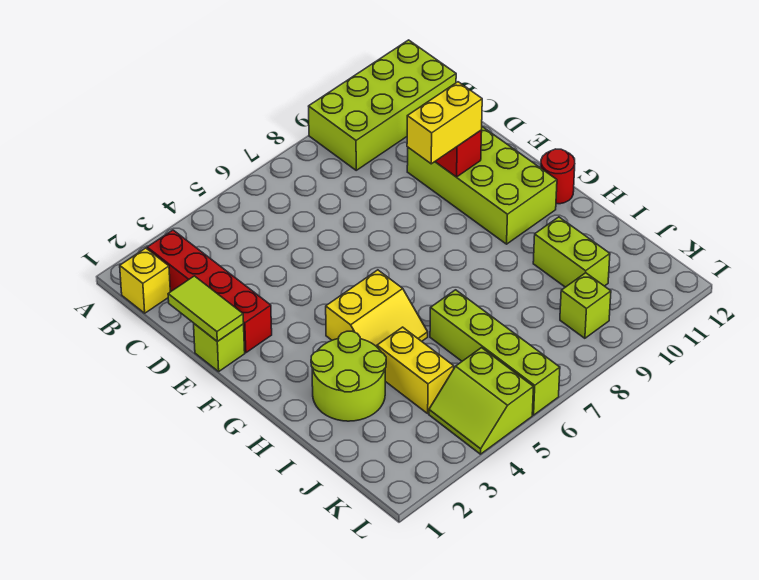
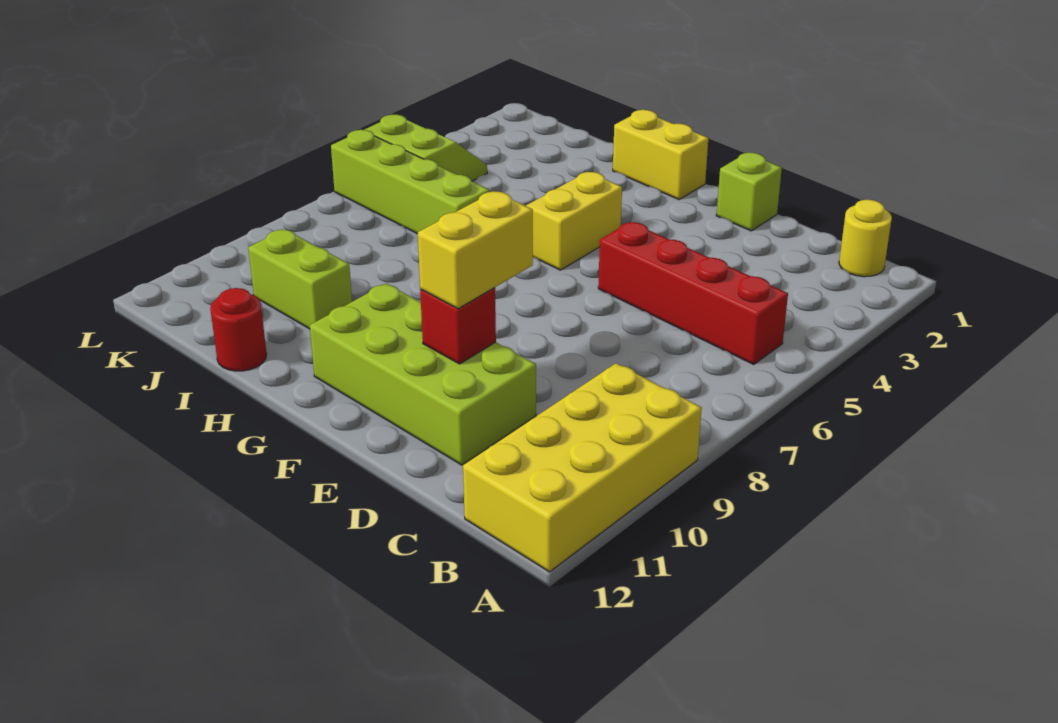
lime brick A9:B12 level 1 -> yellow brick A9:B12 level 1
yellow brick B1 level 1 -> yellow round brick B1 level 1
red brick B2:E2 level 1 -> red brick B5:E5 level 1
lime tile D1:E1 level 2 -> none
red round brick G12 level 1 -> red round brick I12 level 1
lime round brick H2:I3 level 1 -> none
yellow brick I4:J4 level 1 -> yellow brick G1:H1 level 1
lime brick K9 level 1 -> none

